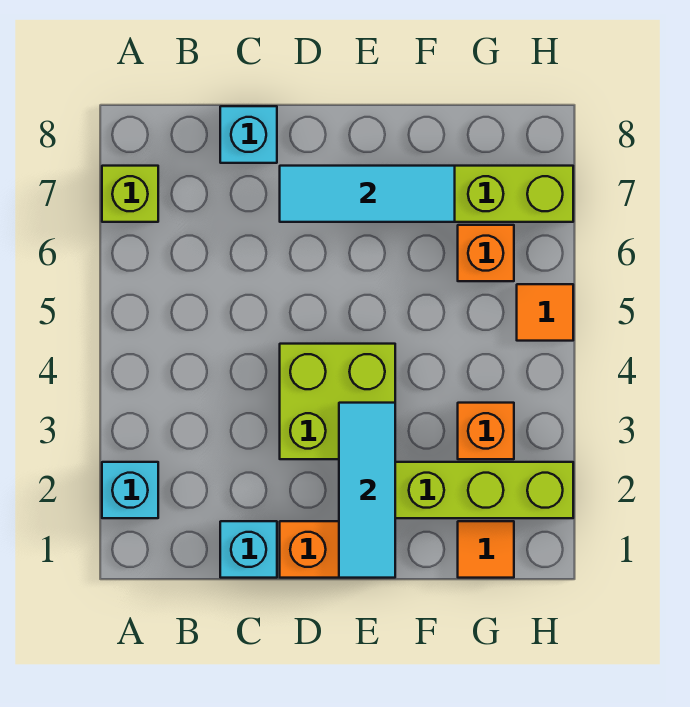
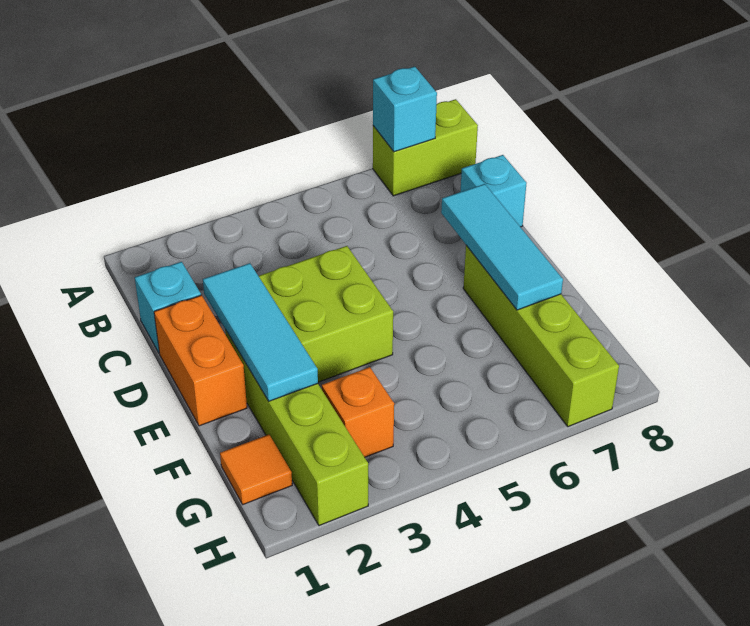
cyan brick A2 level 1 -> cyan brick A7 level 2
lime brick A7 level 1 -> lime brick A7:A8 level 1
cyan tile E1:E3 level 2 -> cyan tile D2:F2 level 2
orange brick G6 level 1 -> none
orange tile H5 level 1 -> none

